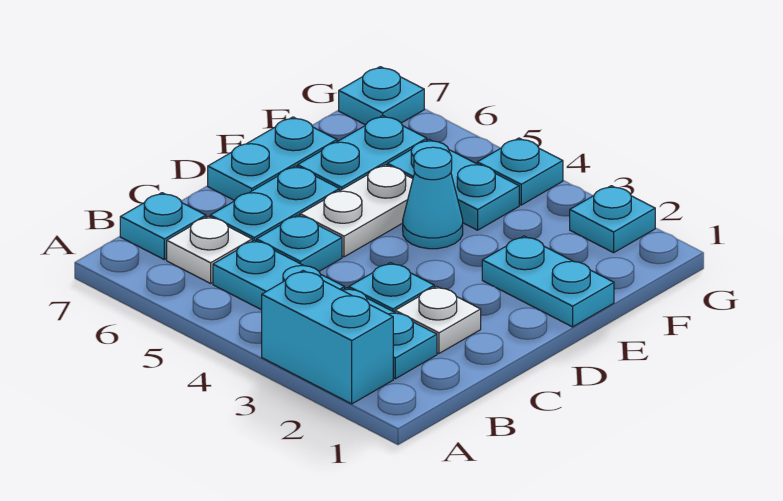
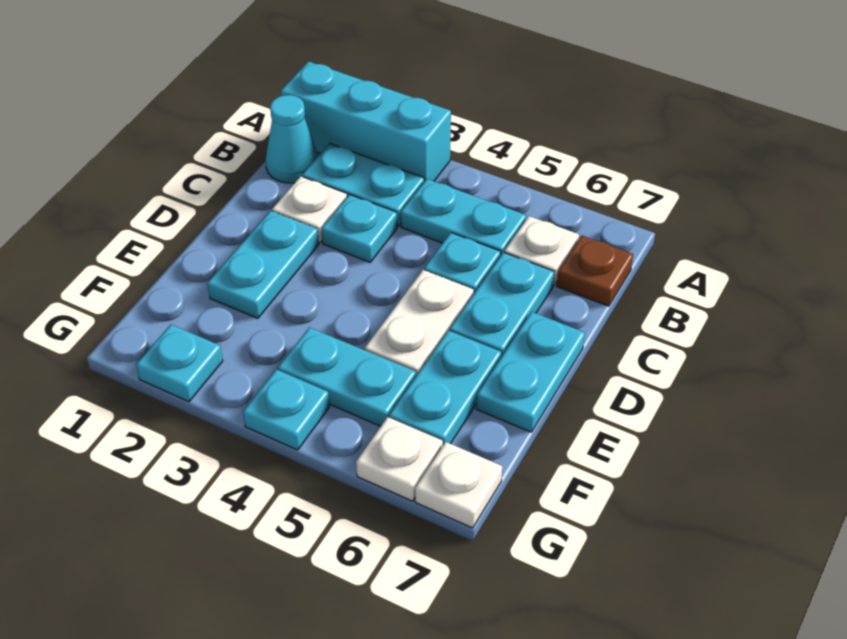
cyan brick A2:A3 level 1 -> cyan brick A1:A3 level 1
cyan plate B7 level 1 -> brown plate B7 level 1
cyan plate E1:E2 level 1 -> cyan plate D2:E2 level 1
cyan cone E4 level 1 -> cyan cone B1 level 1
none -> white plate G6 level 1
cyan plate G7 level 1 -> white plate G7 level 1

